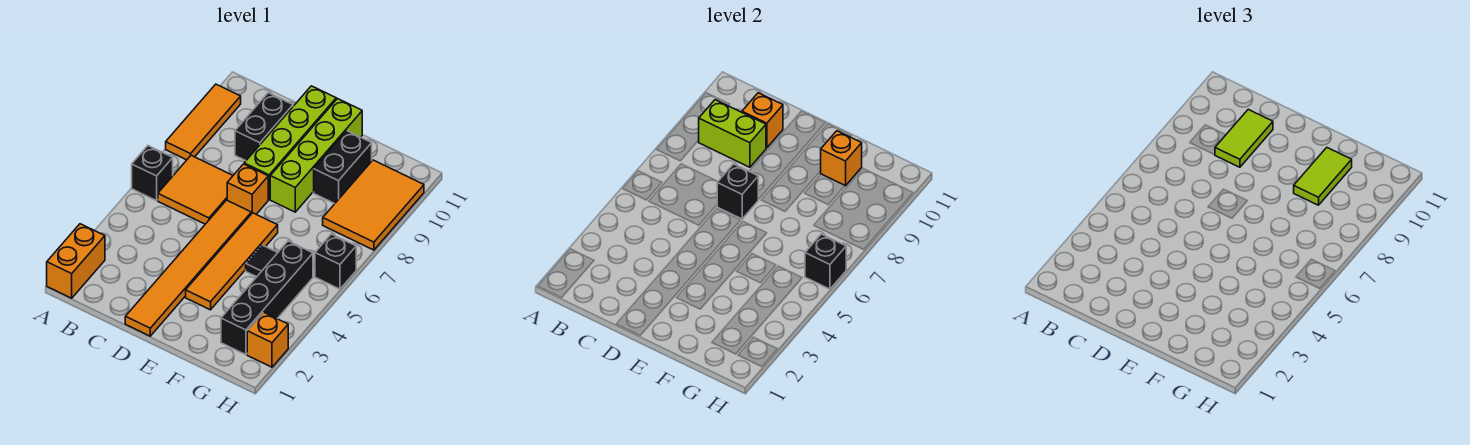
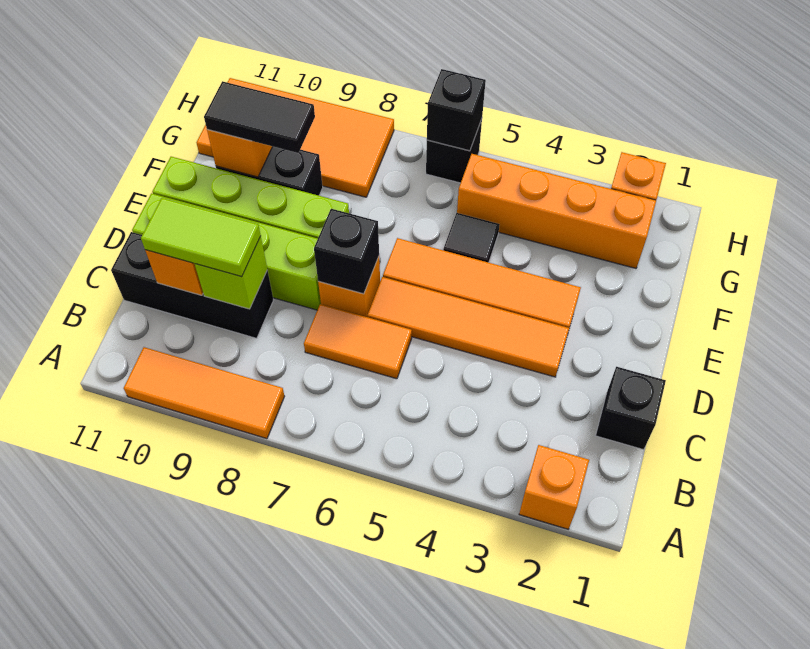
orange brick A1:A2 level 1 -> orange brick A2 level 1
black brick A6 level 1 -> black brick C1 level 1
orange tile B6:C7 level 1 -> orange tile C6:C7 level 1
lime brick B9:C9 level 2 -> lime brick C9 level 2
black brick C9:C10 level 1 -> black brick C9:C11 level 1
orange tile D1:D6 level 1 -> orange tile D3:D6 level 1
lime tile F9:F10 level 3 -> black tile F9:F10 level 3
black brick G2:G5 level 1 -> orange brick G2:G5 level 1
orange tile G8:H10 level 1 -> orange tile G8:H11 level 1

